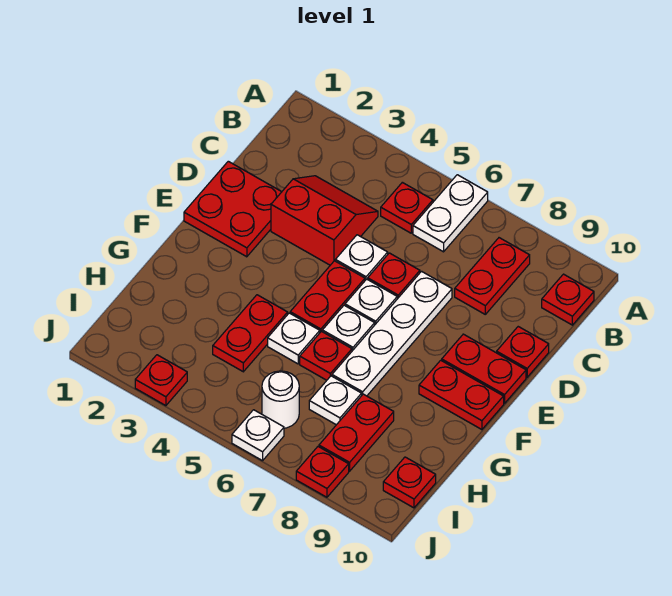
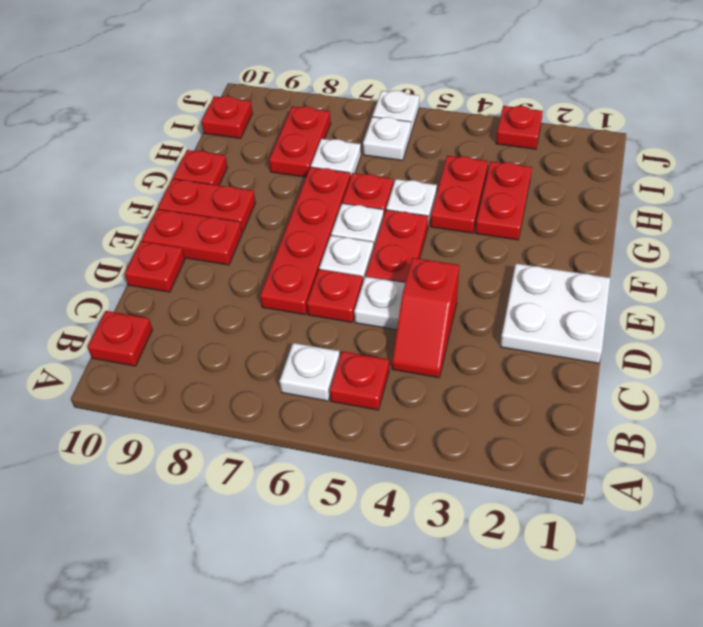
white plate A6:B6 level 1 -> white plate B6 level 1
red plate B8:C8 level 1 -> red plate G3:H3 level 1
red slope C3:D4 level 1 top D -> red slope C4:D4 level 1 top D
red plate D1:E2 level 1 -> white plate D1:E2 level 1
white plate D7:G7 level 1 -> red plate D7:G7 level 1
white round brick I6 level 1 -> white plate I6 level 1
red plate J8 level 1 -> red plate G10 level 1

